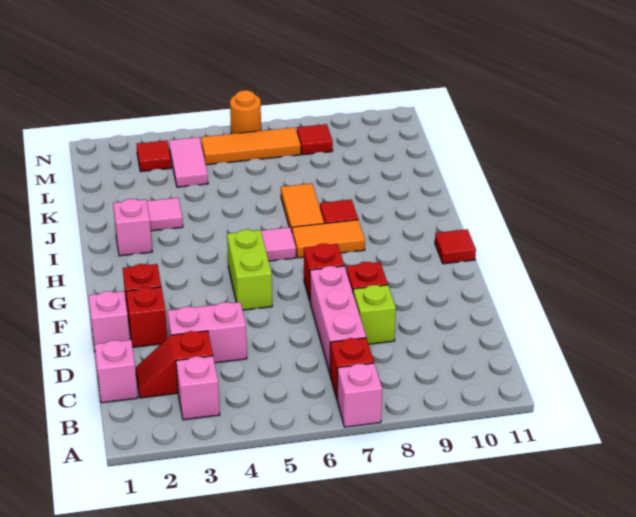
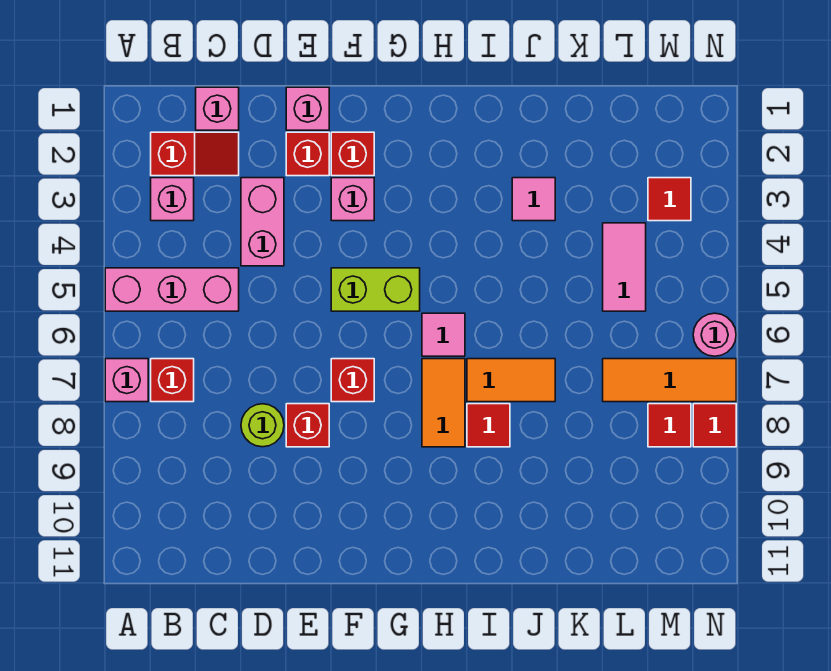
red slope C2:C3 level 1 top 3 -> red slope B2:C2 level 1 top B
pink brick C7:E7 level 1 -> pink brick A5:C5 level 1
lime brick D8 level 1 -> lime round brick D8 level 1
red tile G11 level 1 -> red tile N8 level 1
pink brick I2 level 1 -> pink brick F3 level 1
pink tile L4:M4 level 1 -> pink tile L4:L5 level 1
orange tile M5:M7 level 1 -> orange tile L7:N7 level 1
orange round brick N6 level 1 -> pink round brick N6 level 1

